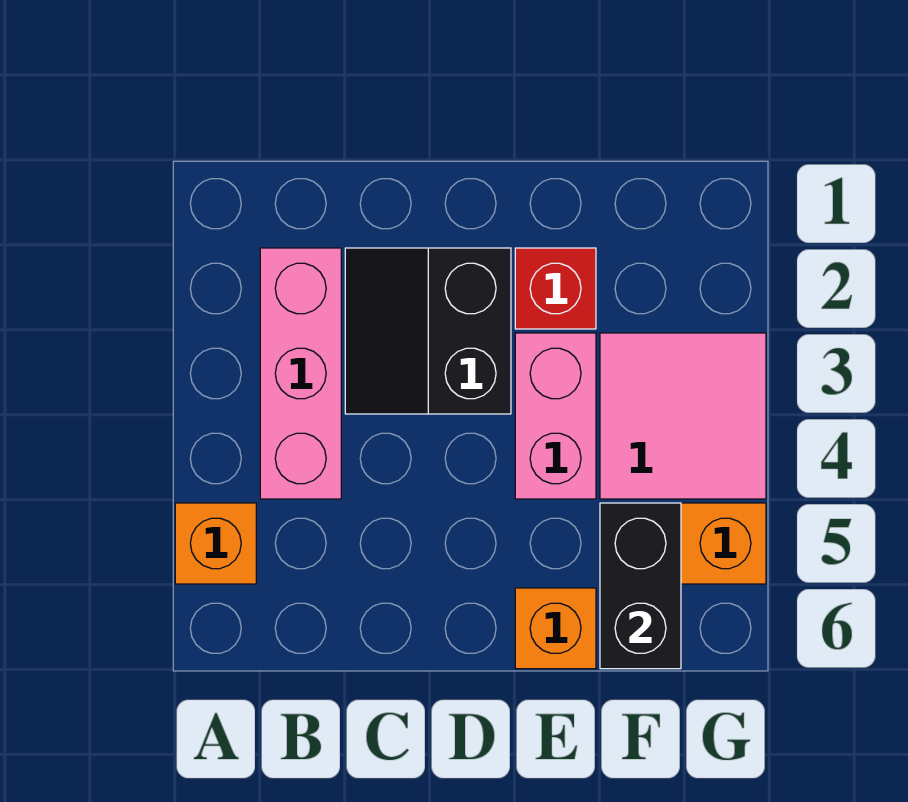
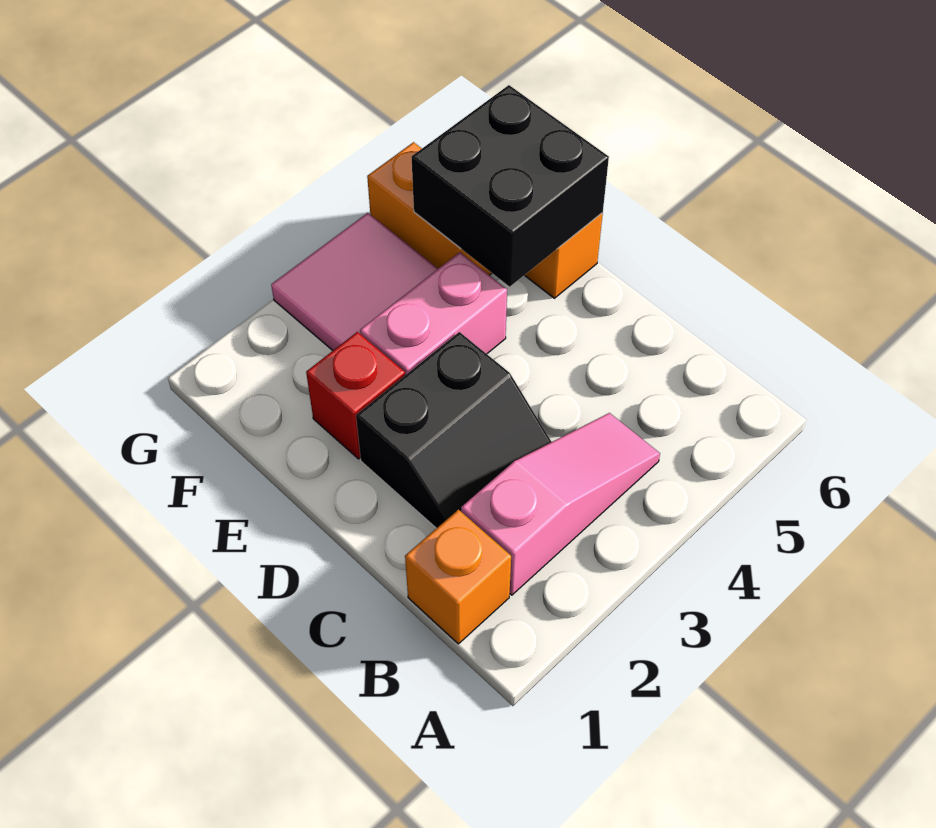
orange brick A5 level 1 -> orange brick B1 level 1
pink brick B2:B4 level 1 -> pink slope B2:B4 level 1 top 2
black brick F5:F6 level 2 -> black brick E5:F6 level 2

